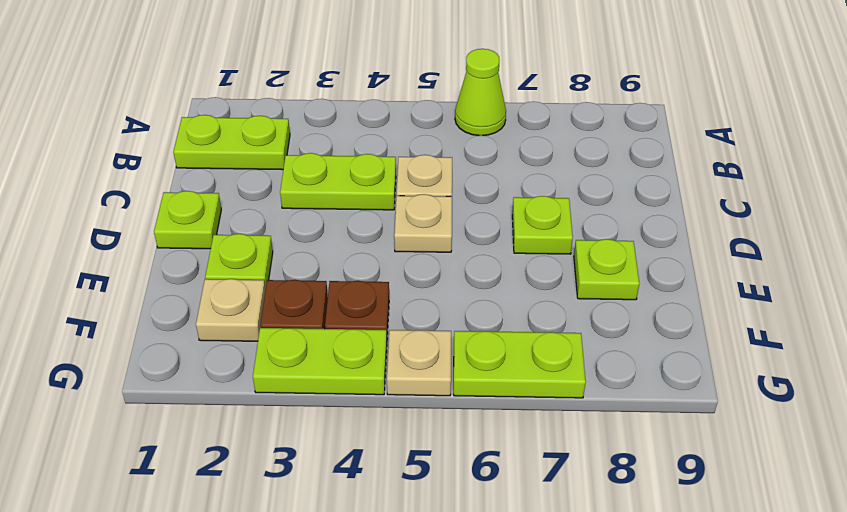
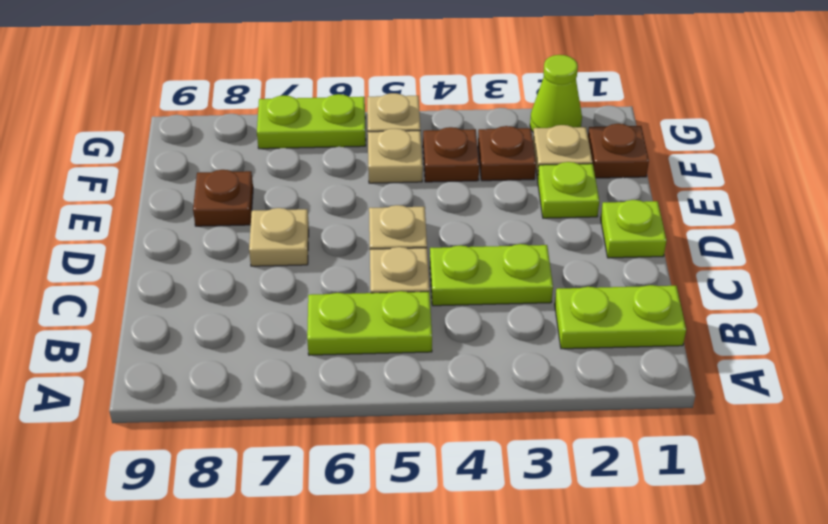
lime cone A6 level 1 -> lime cone G2 level 1
lime plate D7 level 1 -> tan plate D7 level 1
lime plate E8 level 1 -> brown plate E8 level 1
none -> brown plate F1 level 1
none -> tan plate F5 level 1
lime plate G3:G4 level 1 -> lime plate B5:B6 level 1

